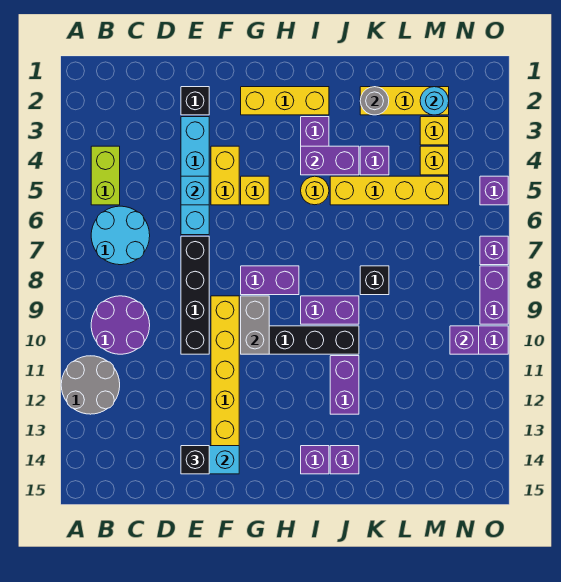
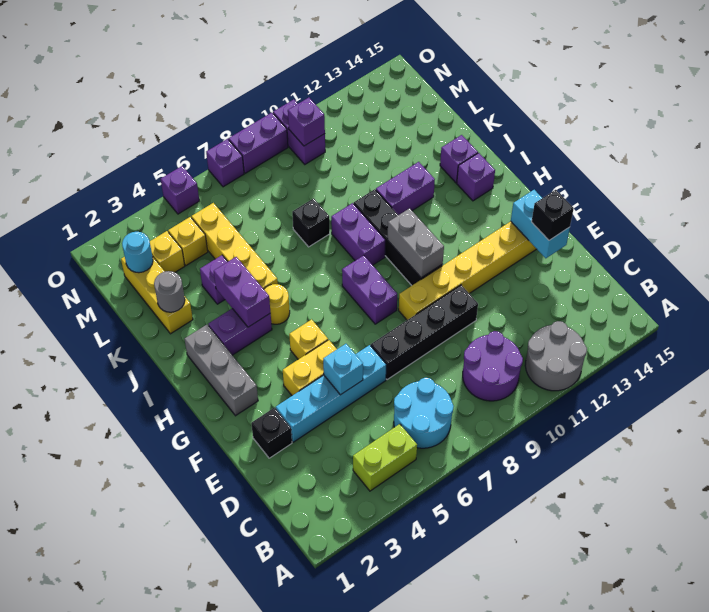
yellow brick G2:I2 level 1 -> grey brick G2:I2 level 1
grey brick G9:G10 level 2 -> grey brick G10:H10 level 2

